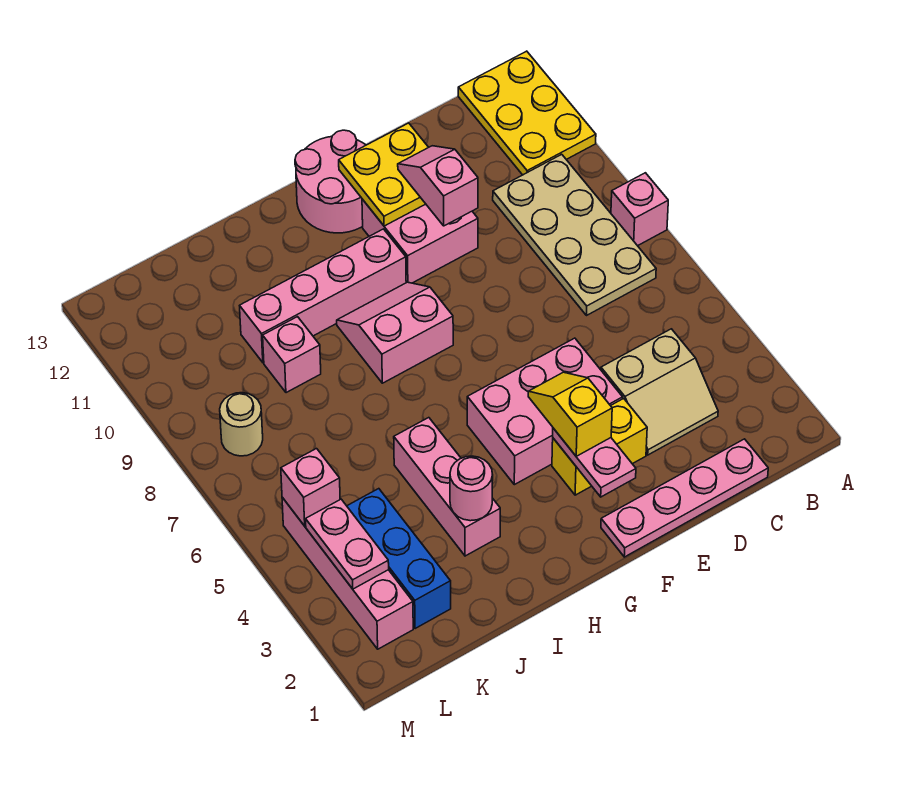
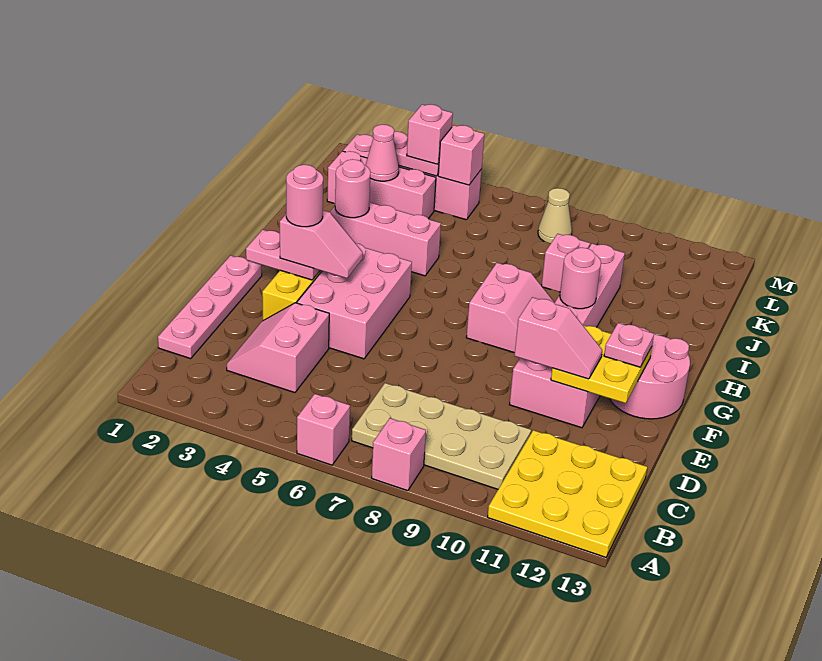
none -> pink brick A6 level 1
yellow plate A11:B13 level 1 -> yellow plate A11:C13 level 1
tan slope C3:D4 level 1 top 4 -> pink slope C3:D4 level 1 top 4
yellow slope F3:F4 level 3 top 3 -> pink slope F3:F4 level 3 top 3
none -> pink round brick F3 level 4
none -> pink plate F12 level 3
none -> pink round brick H10 level 2
blue brick K2:K4 level 1 -> pink brick K2:K4 level 1
none -> pink cone K3 level 2
none -> pink brick L4 level 3
tan round brick L8 level 1 -> tan cone L8 level 1

